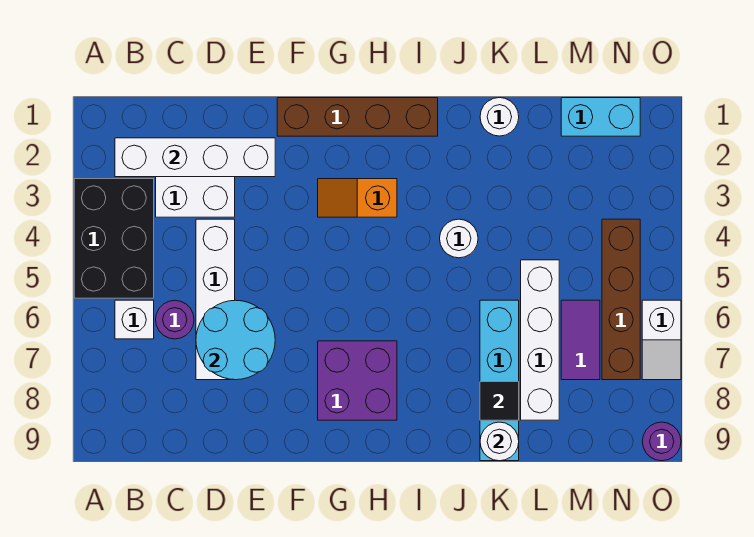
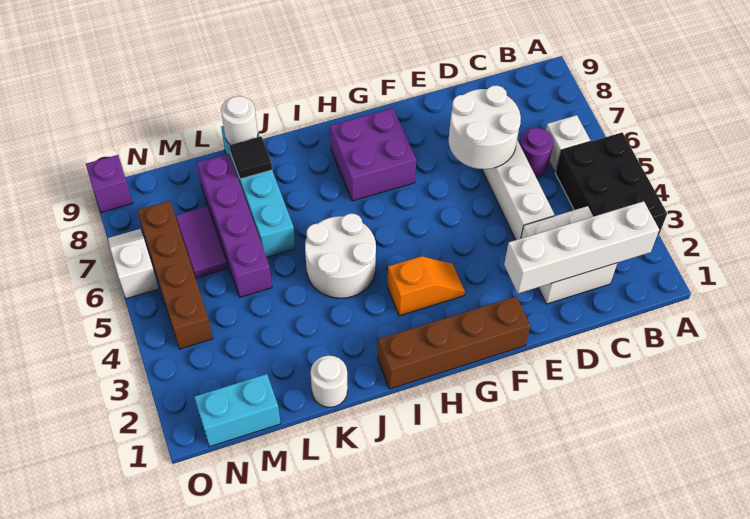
cyan round brick D6:E7 level 2 -> white round brick D6:E7 level 2
white round brick J4 level 1 -> white round brick I4:J5 level 1
white brick L5:L8 level 1 -> purple brick L5:L8 level 1
purple round brick O9 level 1 -> purple brick O9 level 1

